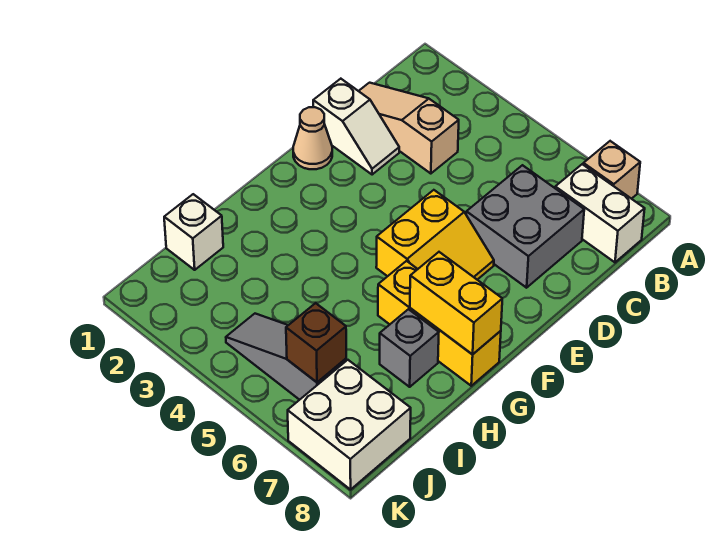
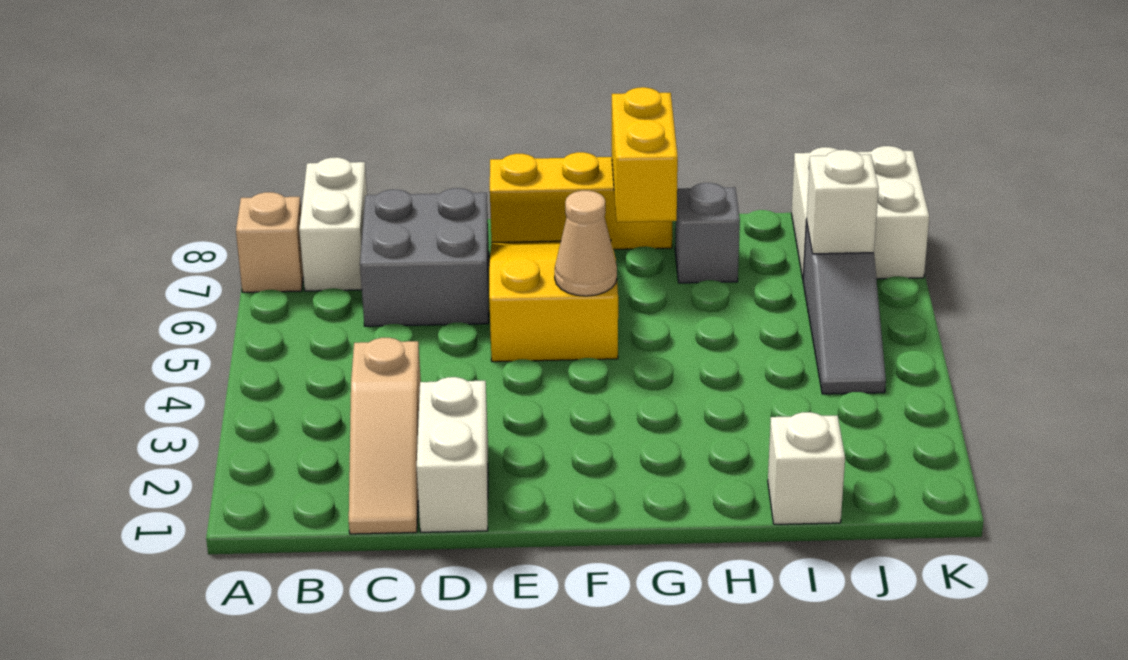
white slope D1:D2 level 1 top 1 -> white brick D1:D2 level 1
tan cone E1 level 1 -> tan cone F5 level 2
yellow slope E5:F6 level 1 top 5 -> yellow slope E5:F7 level 1 top 5
yellow brick G6:G8 level 1 -> yellow brick E8:G8 level 1
brown brick J6 level 2 -> white brick J6 level 2

